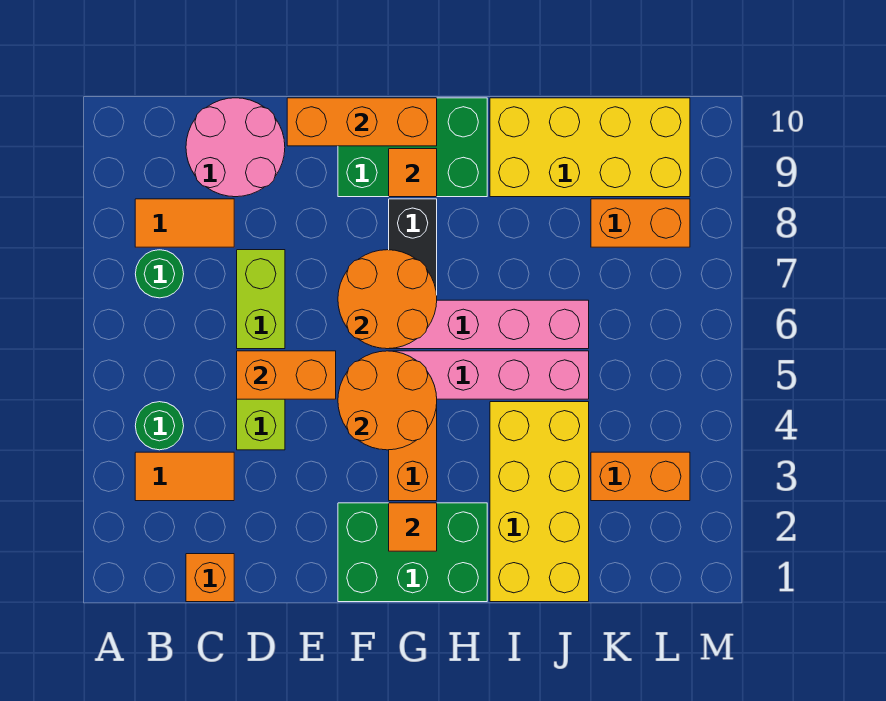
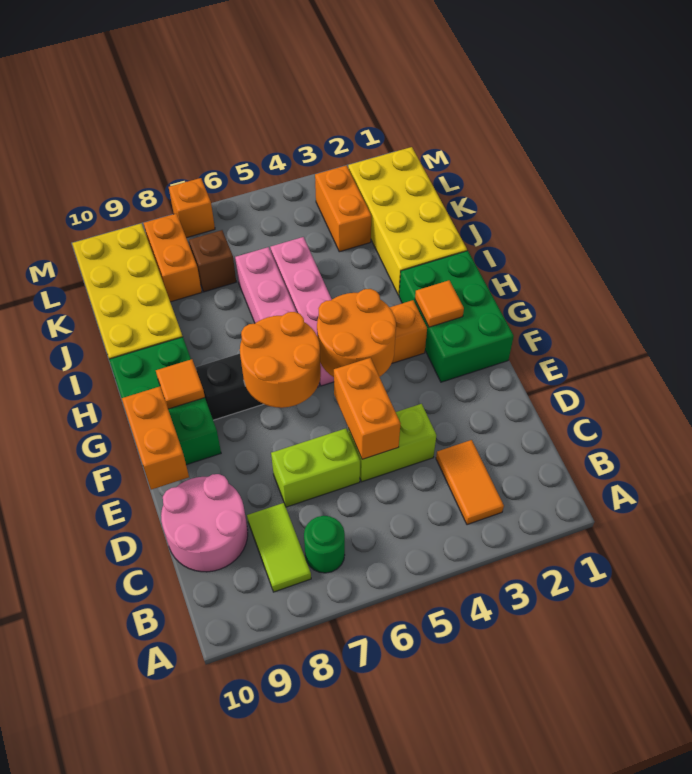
green round brick B4 level 1 -> none
orange tile B8:C8 level 1 -> lime tile B8:C8 level 1
orange brick C1 level 1 -> orange brick M7 level 1
orange brick E10:G10 level 2 -> orange brick E10:F10 level 2
yellow brick I1:J4 level 1 -> yellow brick I1:L2 level 1
none -> brown brick K7 level 1

